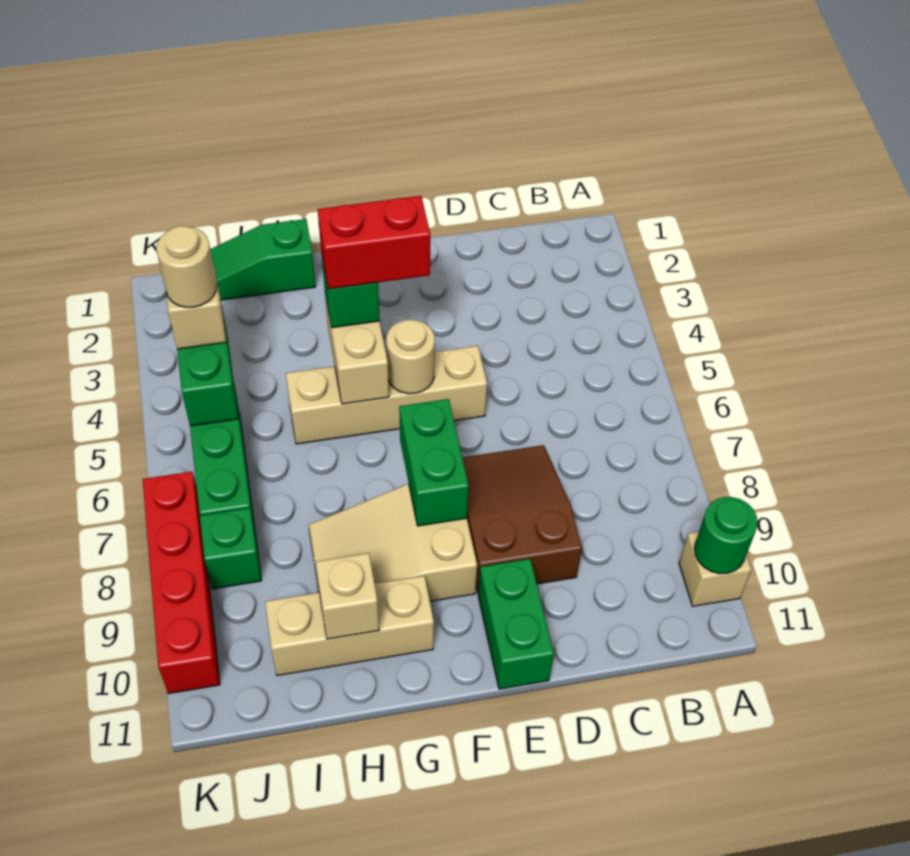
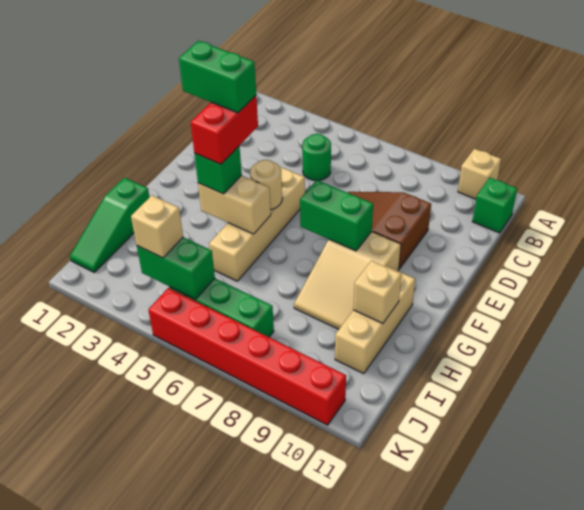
green round brick A10 level 2 -> green round brick C5 level 1
green brick E10:E11 level 1 -> green brick F3:F4 level 5
tan round brick J4 level 4 -> none
green brick J8 level 1 -> green brick B11 level 1
red brick K7:K10 level 1 -> red brick K5:K10 level 1

